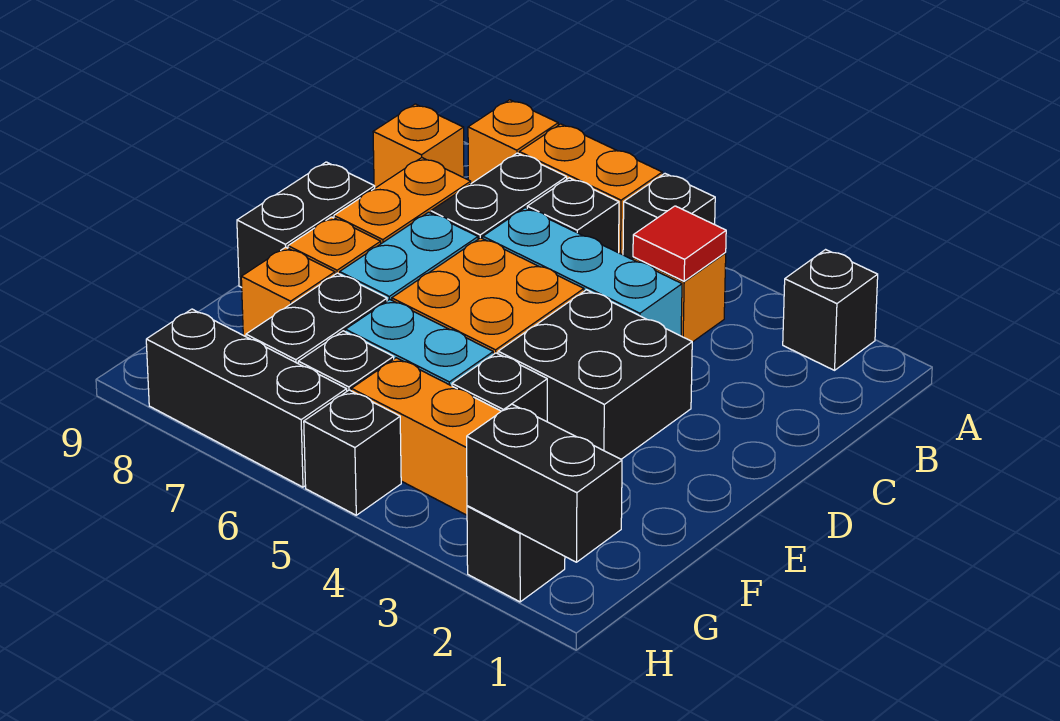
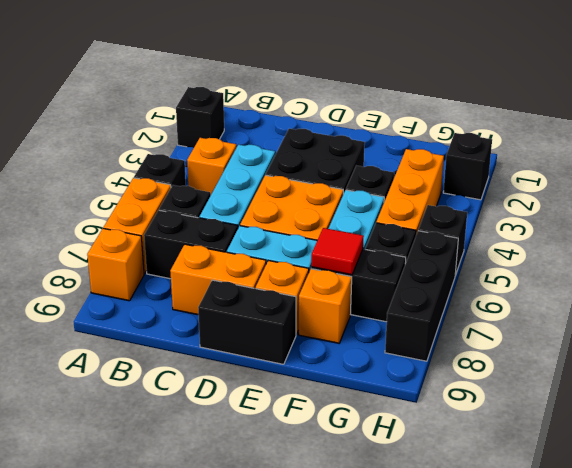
red tile B4 level 2 -> red tile F7 level 2
orange brick B9 level 1 -> none
black brick H1:H2 level 2 -> none

